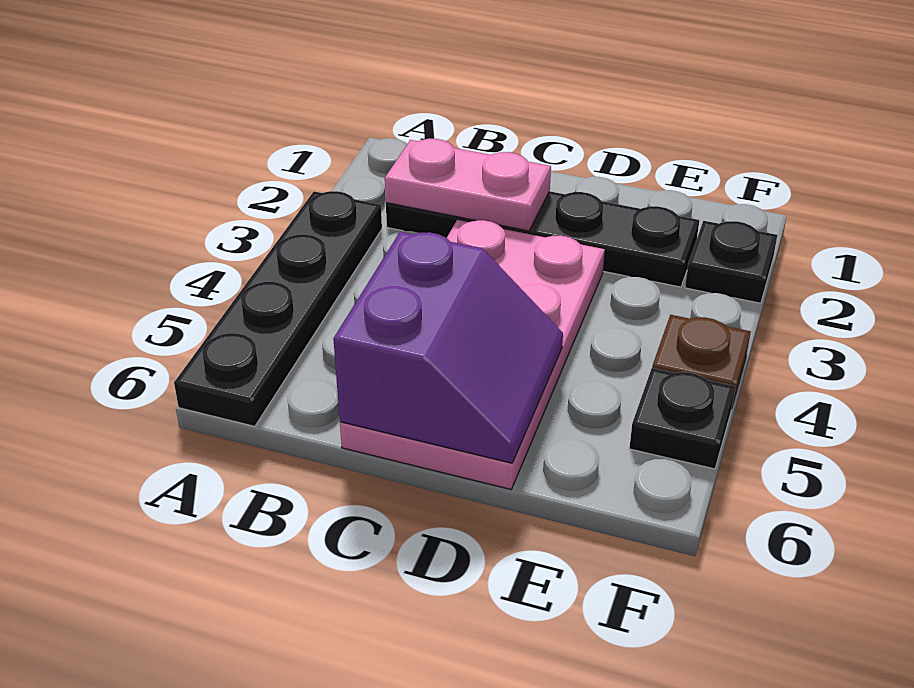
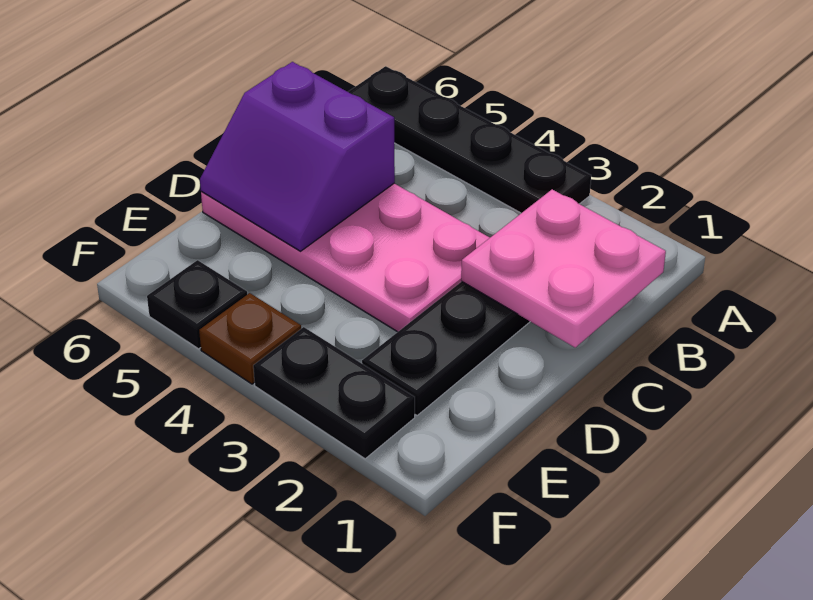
pink plate B2:C2 level 2 -> pink plate B1:C2 level 2
black plate F2 level 1 -> black plate F2:F3 level 1

